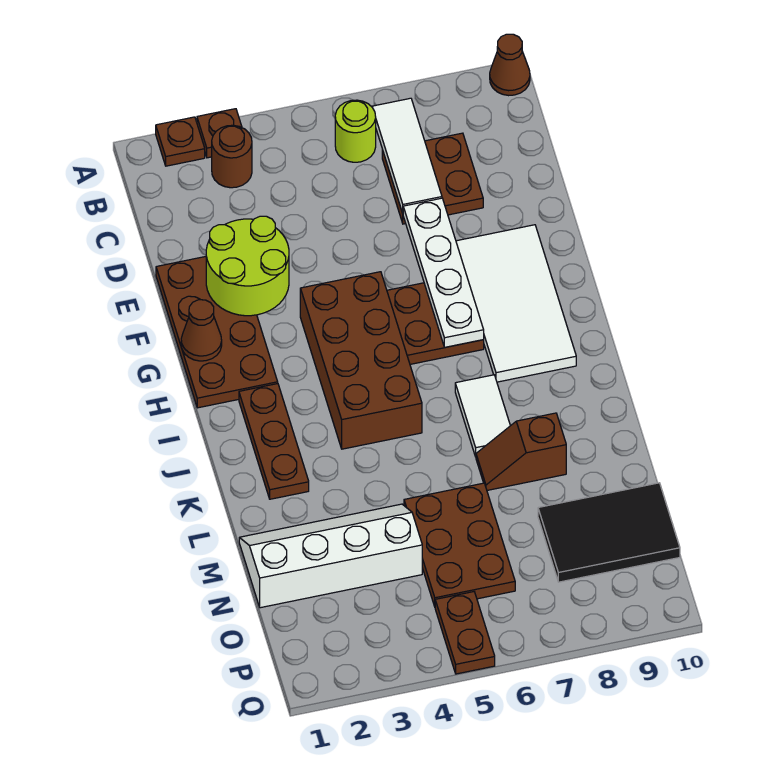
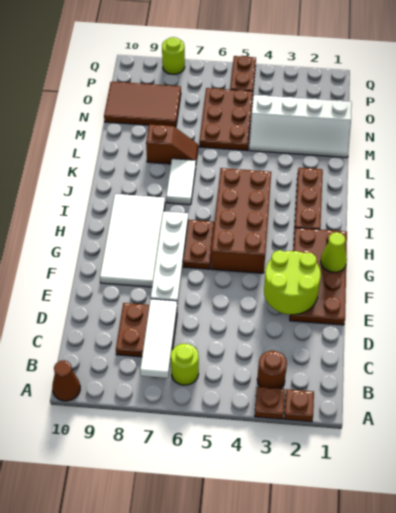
brown cone G1 level 2 -> lime cone G1 level 2
black tile N8:O10 level 1 -> brown tile N8:O10 level 1
none -> lime round brick Q8 level 1

